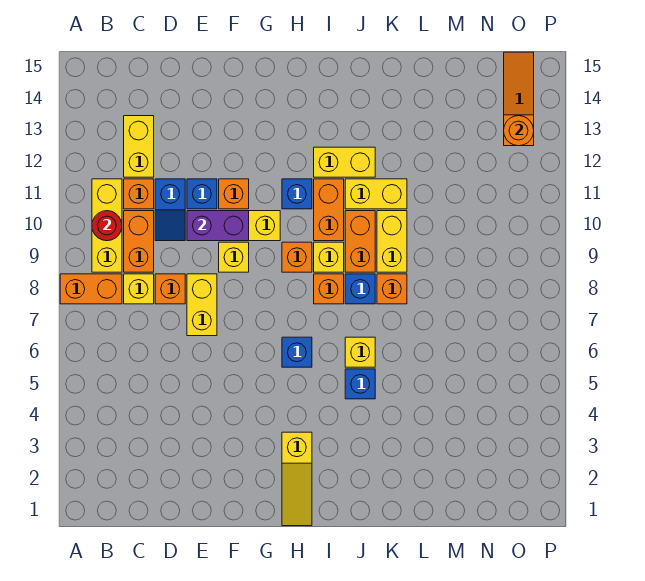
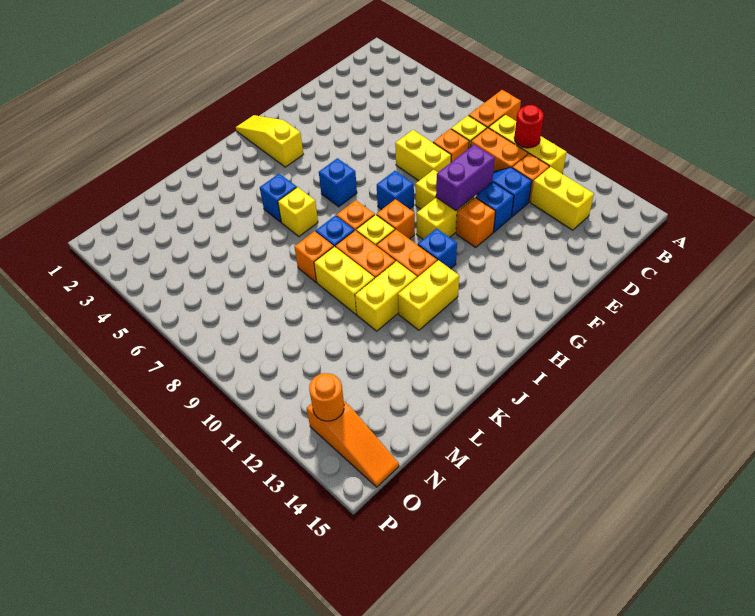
none -> blue brick G8 level 1

